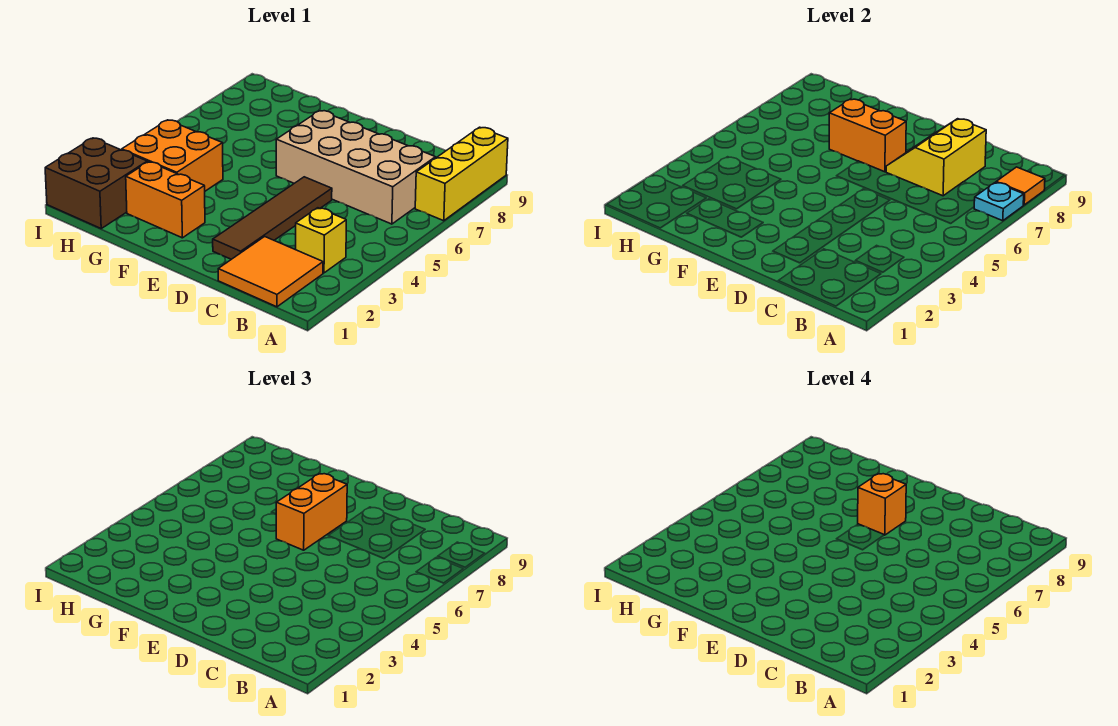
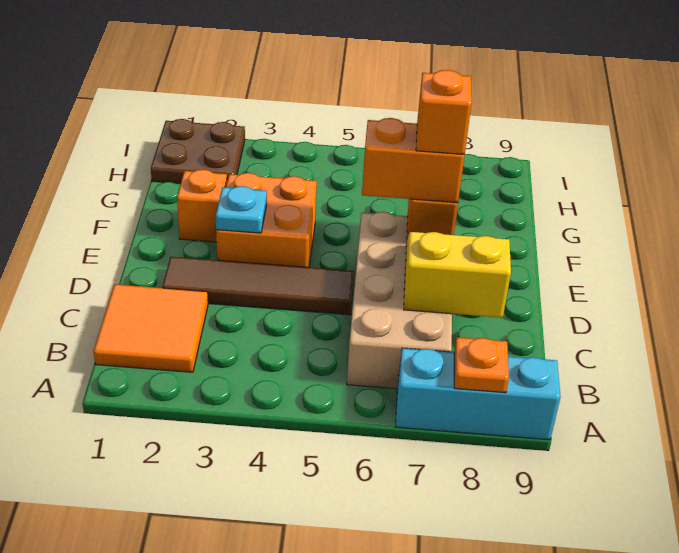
yellow brick A7:A9 level 1 -> cyan brick A7:A9 level 1
cyan plate A7 level 2 -> cyan plate E3 level 2
orange tile A8 level 2 -> orange plate A8 level 2
yellow brick B3 level 1 -> none
orange brick F2:G2 level 1 -> orange brick F2 level 1
orange brick G3:H4 level 1 -> orange brick E3:F4 level 1
brown brick H1:I2 level 1 -> brown plate H1:I2 level 1

